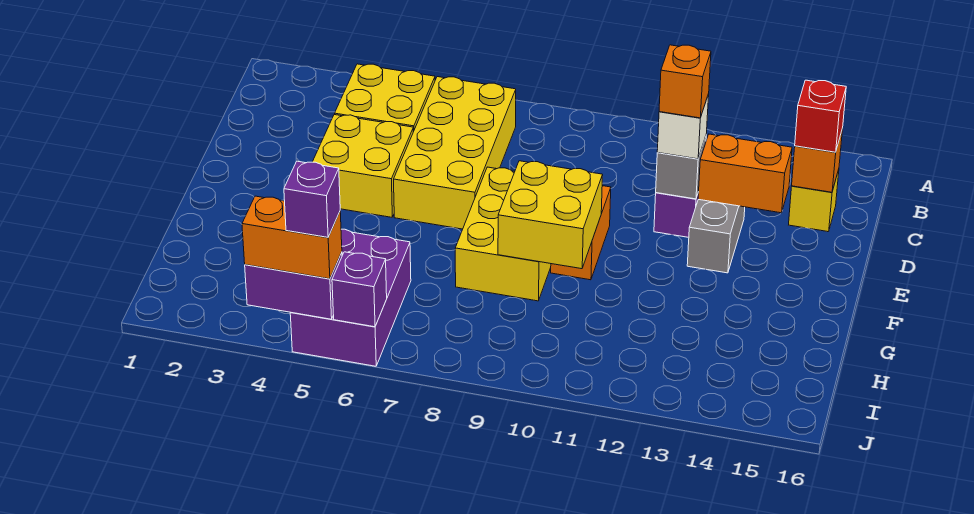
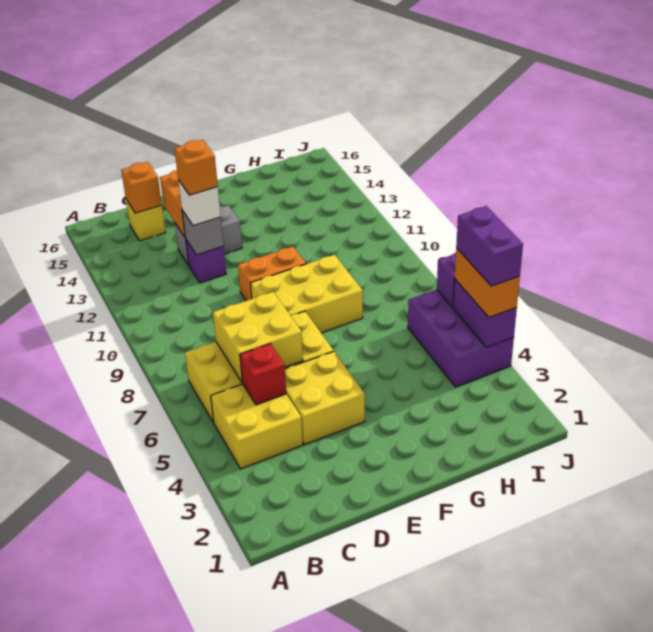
red brick C15 level 3 -> red brick C5 level 2
yellow brick F9:G10 level 2 -> yellow brick C6:D7 level 2
purple brick H5:J6 level 1 -> purple brick I4:J6 level 1
purple brick J5 level 4 -> purple brick J4:J5 level 4

